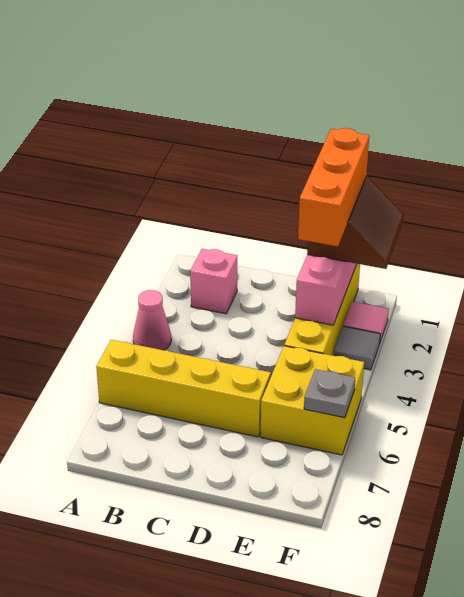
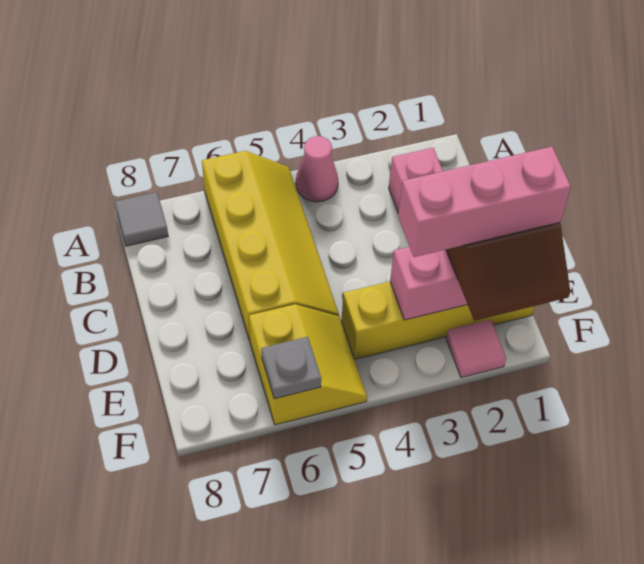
orange brick E1:E3 level 4 -> pink brick E1:E3 level 4
yellow brick E5:F6 level 1 -> yellow slope E5:F6 level 1 top 6
grey tile F3 level 1 -> grey tile A8 level 1

